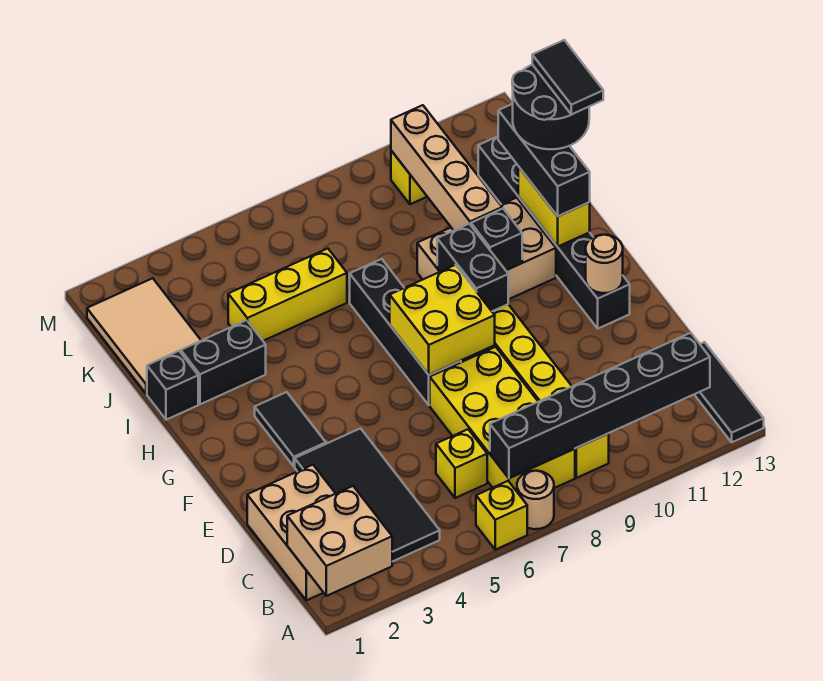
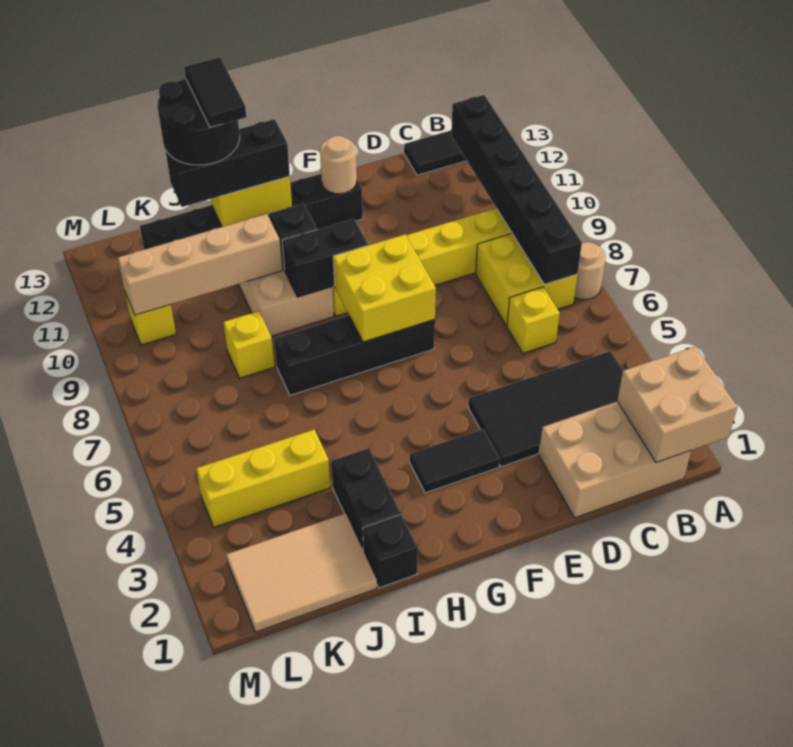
yellow brick A6 level 1 -> yellow brick J8 level 1
yellow brick B7:E8 level 1 -> yellow brick B7:C8 level 1
black tile I13:J13 level 5 -> black tile I12:I13 level 5
yellow brick J4:J6 level 1 -> yellow brick J4:L4 level 1

